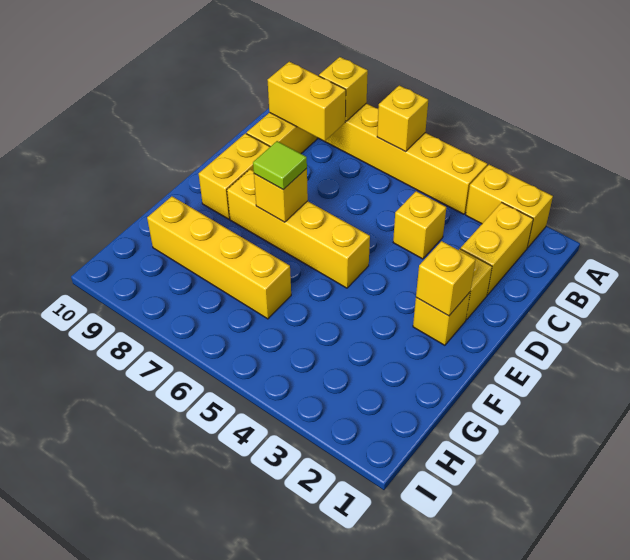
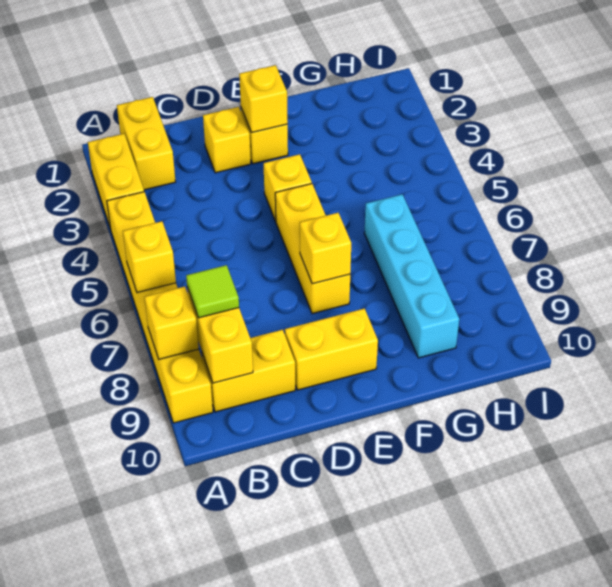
yellow brick B2:C2 level 1 -> yellow brick B1:B2 level 1
yellow brick C4 level 1 -> yellow brick E4 level 1
yellow brick E5:E8 level 1 -> yellow brick E5:E7 level 1
lime tile E7 level 3 -> lime tile B8 level 3
yellow brick G6:G9 level 1 -> cyan brick G6:G9 level 1

